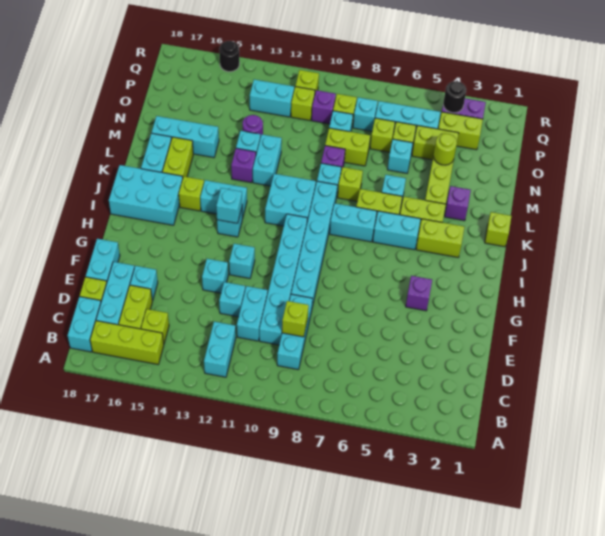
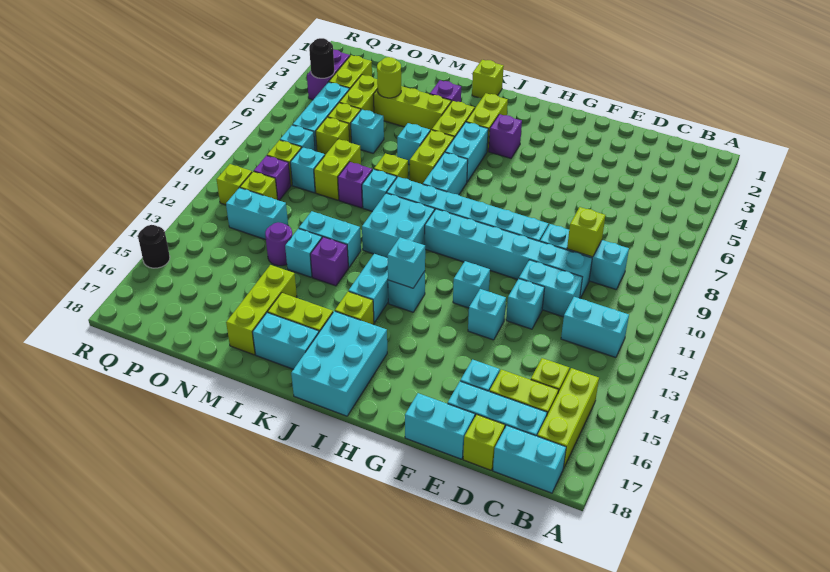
purple brick G4 level 1 -> purple brick I4 level 1
cyan brick M15:M17 level 1 -> lime brick M15:M17 level 1
cyan brick P12:P13 level 1 -> cyan brick O12:P12 level 1

